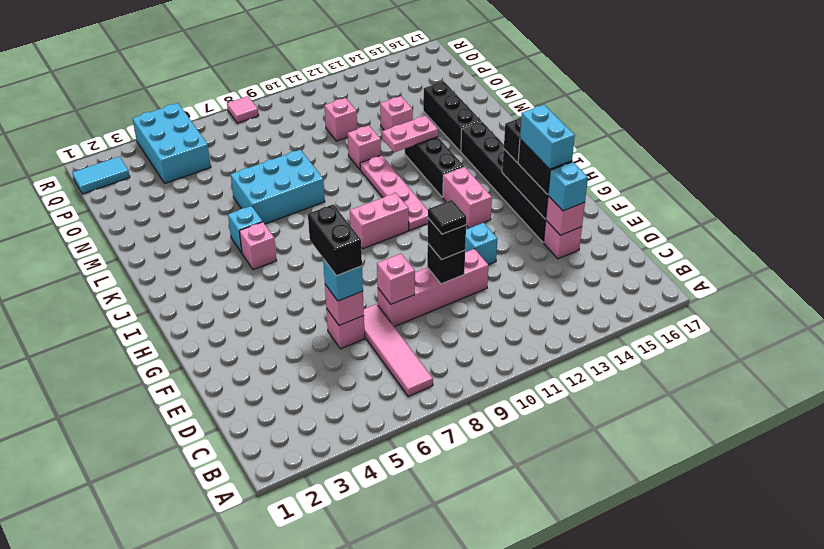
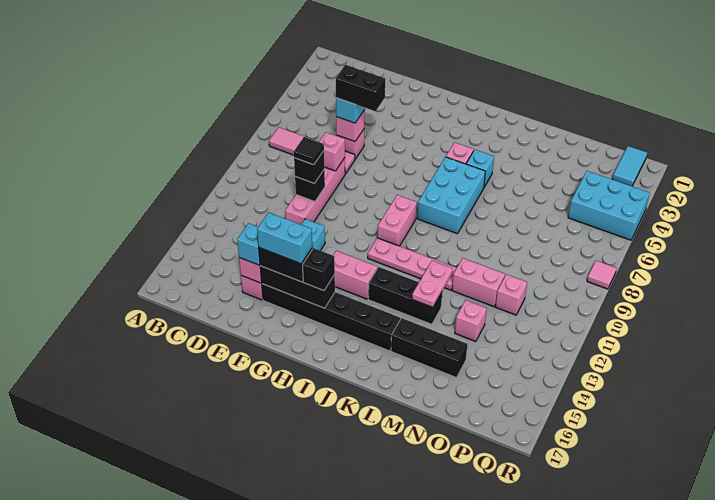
cyan brick L6:M8 level 1 -> cyan brick J6:K8 level 1
pink brick M11 level 1 -> pink brick M11:N11 level 1

